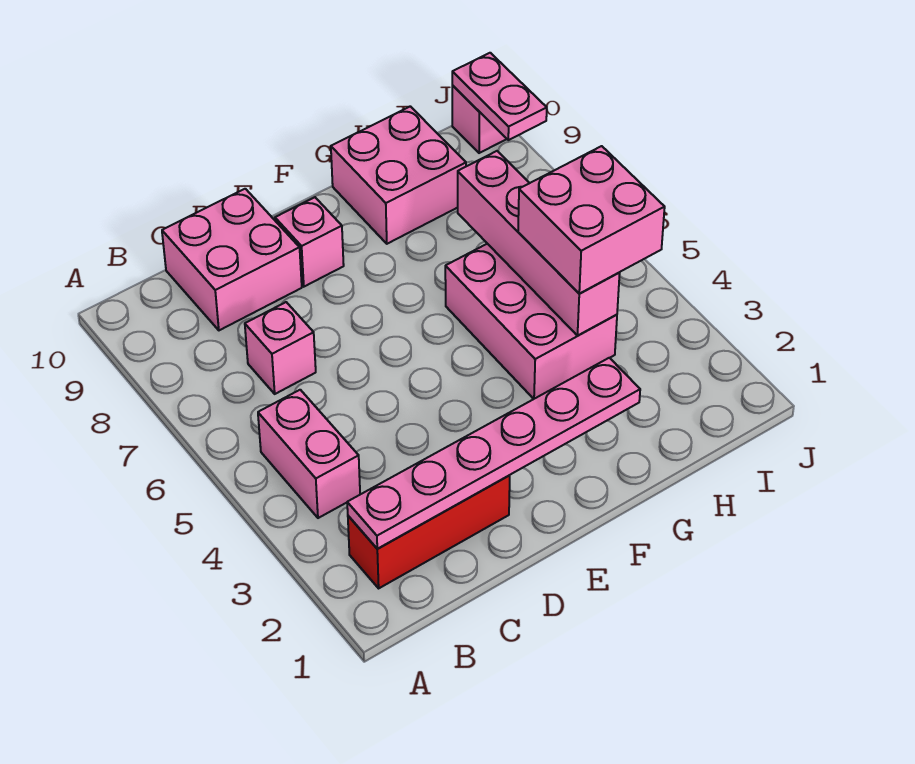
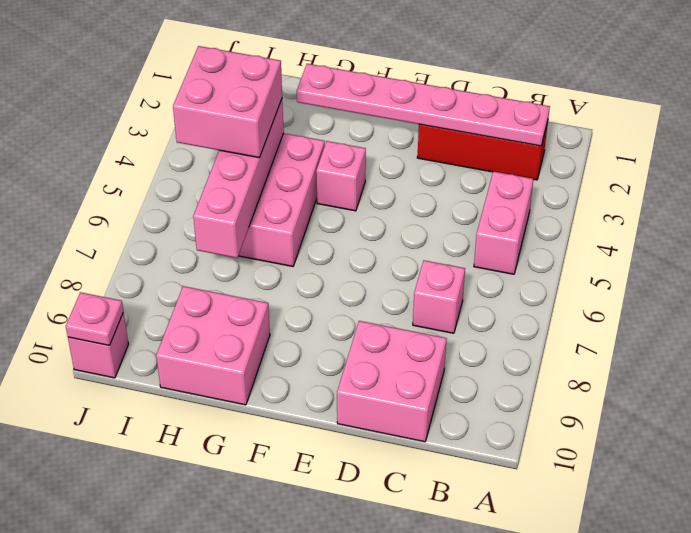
pink brick E9 level 1 -> pink brick F4 level 1
pink plate J9:J10 level 2 -> pink plate J10 level 2

